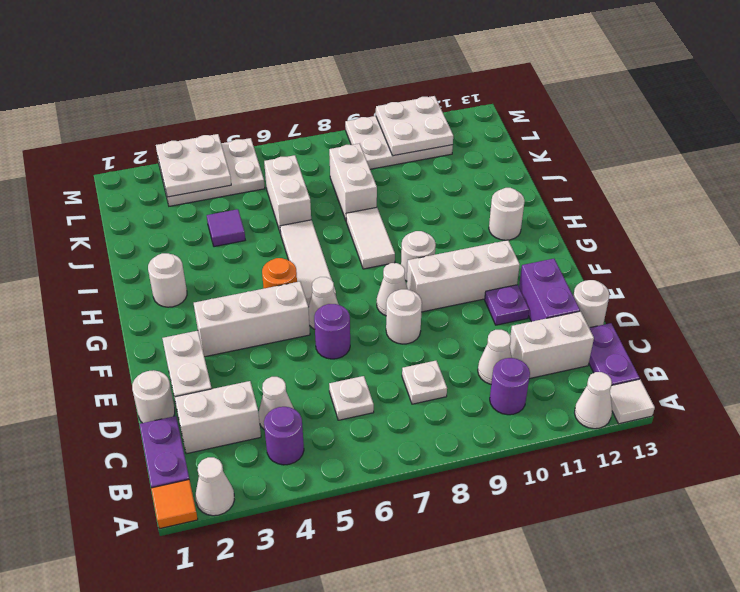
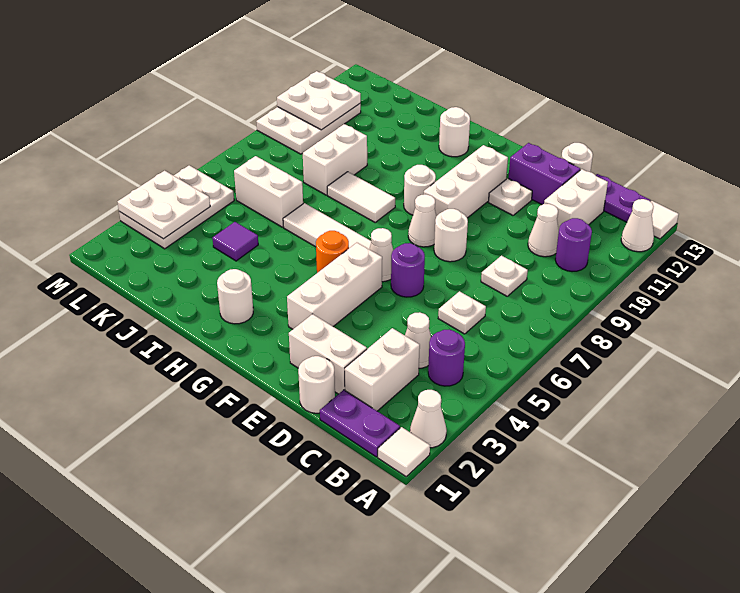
orange tile A1 level 1 -> white tile A1 level 1
purple plate E11 level 1 -> white plate E11 level 1
white brick J8:K8 level 1 -> white brick J8:J9 level 1

